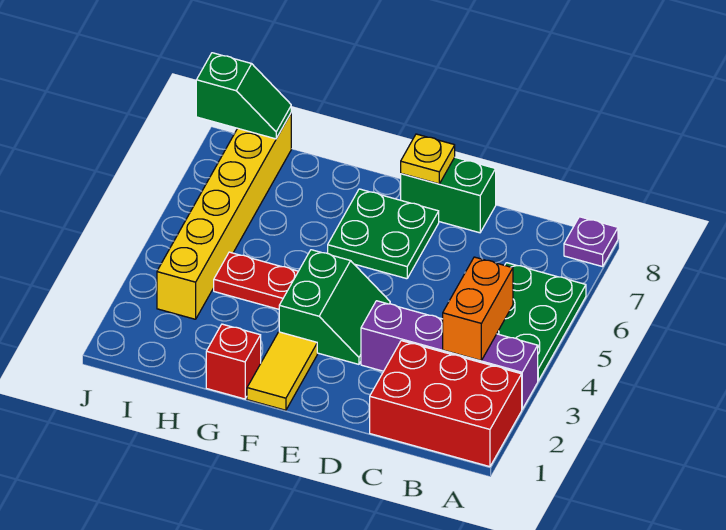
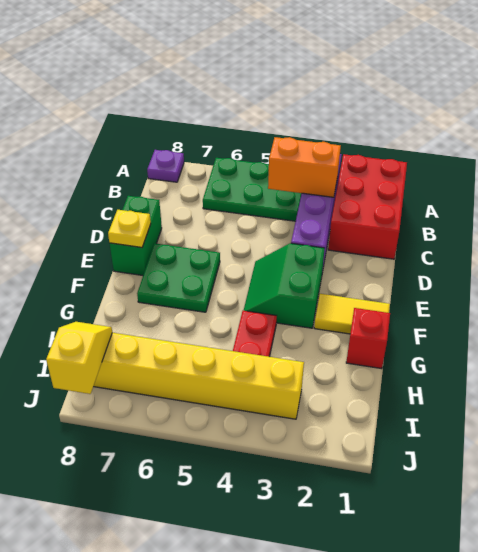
green slope E3:F4 level 1 top F -> green slope E3:F4 level 1 top 3
green slope I8:J8 level 2 top J -> yellow slope I8:J8 level 2 top J

